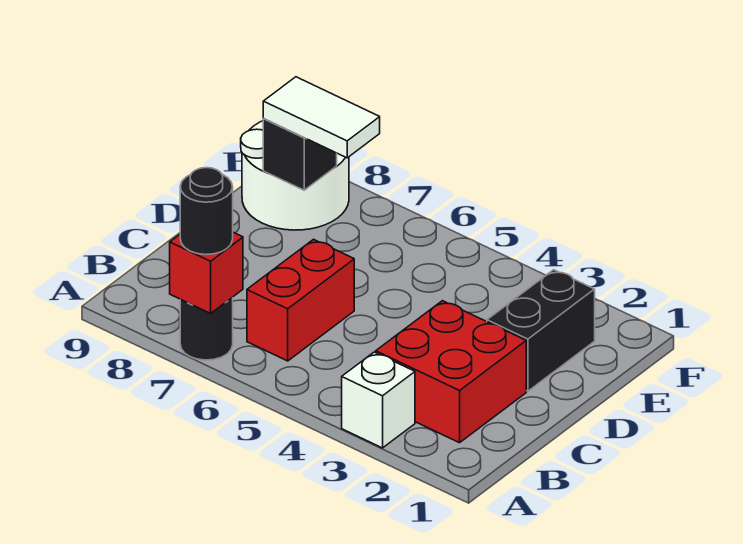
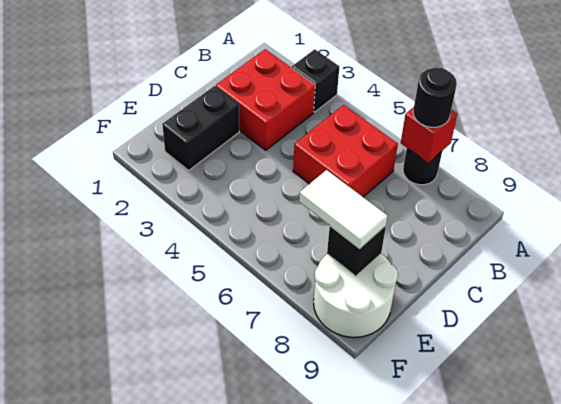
white brick A3 level 1 -> black brick A3 level 1
red brick B6:C6 level 1 -> red brick B5:C6 level 1

